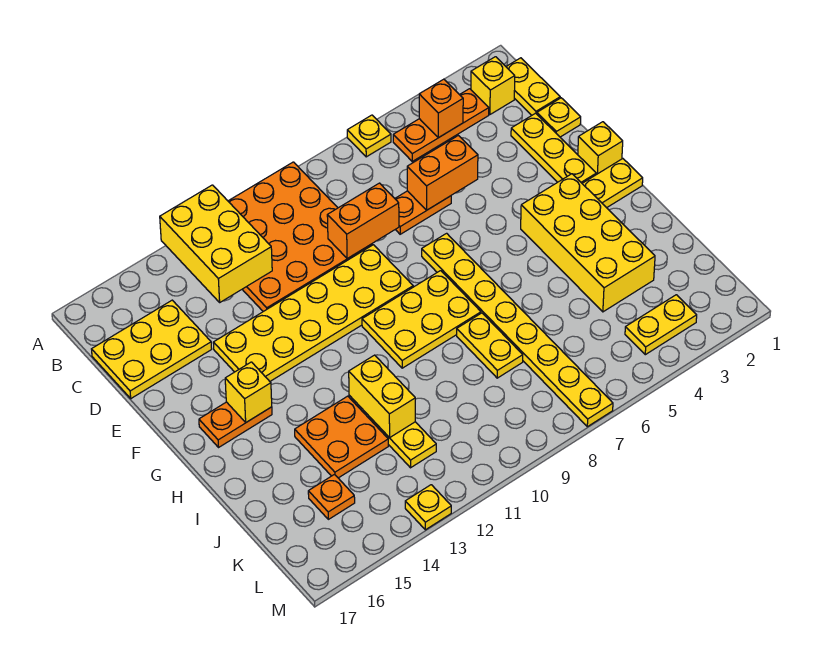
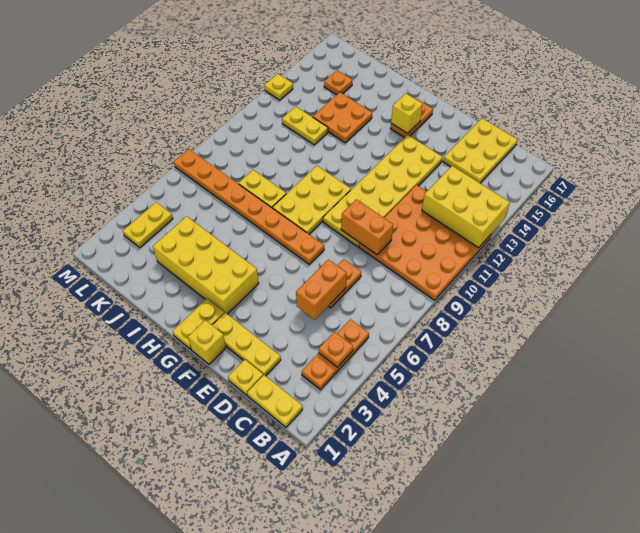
yellow plate A6 level 1 -> none
yellow brick B2 level 1 -> none
orange brick B4 level 2 -> orange plate B4 level 2
orange brick D8:D9 level 2 -> orange brick D9:E9 level 2
yellow plate F7:M7 level 1 -> orange plate F7:M7 level 1
yellow brick I12:J12 level 2 -> none

